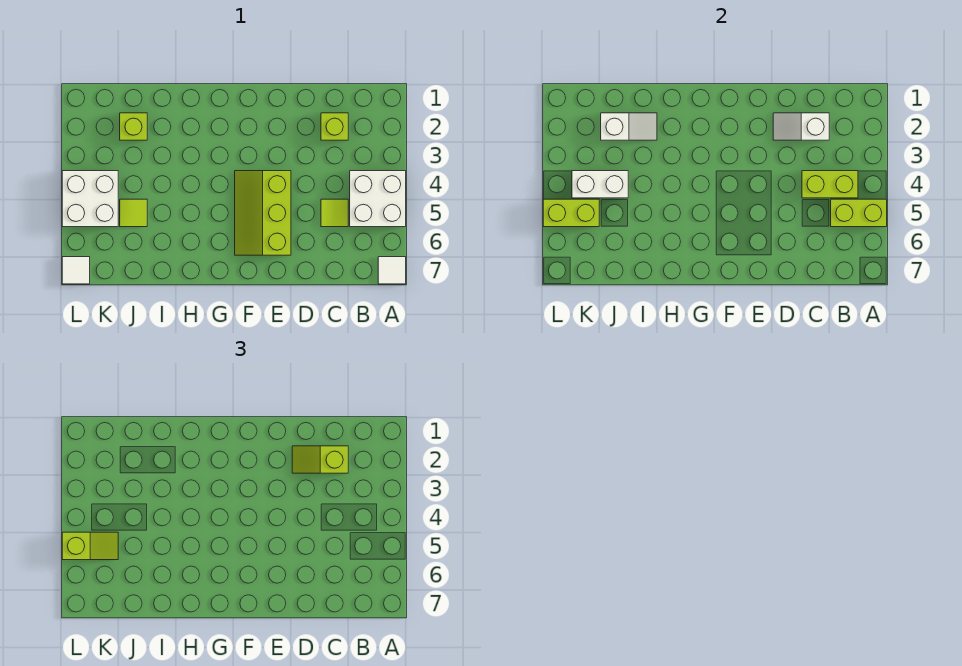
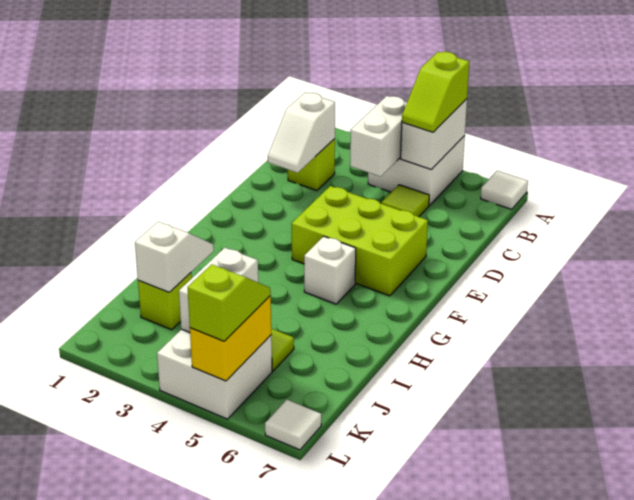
lime brick A5:B5 level 2 -> white brick A5:B5 level 2
lime brick B4:C4 level 2 -> white brick B4:C4 level 2
lime slope C2:D2 level 3 top C -> lime slope A5:B5 level 3 top A
lime slope E4:F6 level 1 top E -> lime brick E4:F6 level 1
none -> white brick G5 level 1
lime brick K5:L5 level 2 -> yellow brick K5:L5 level 2

